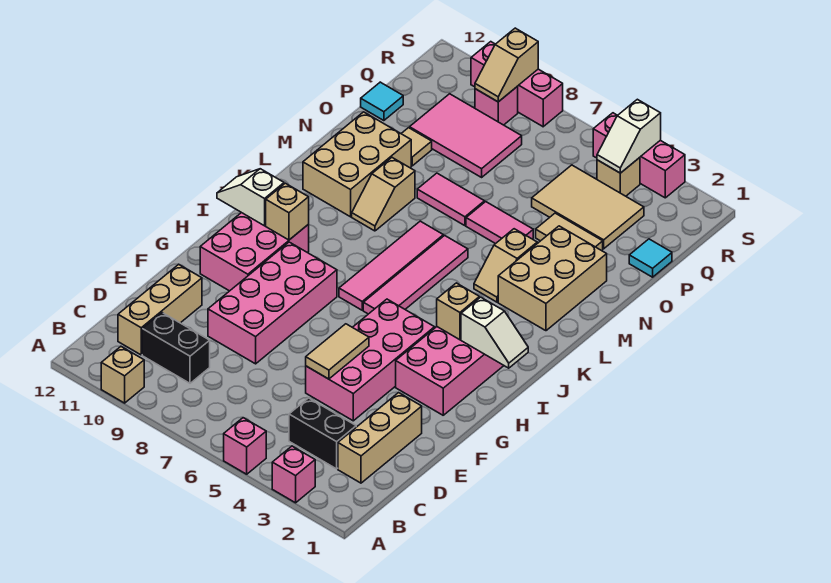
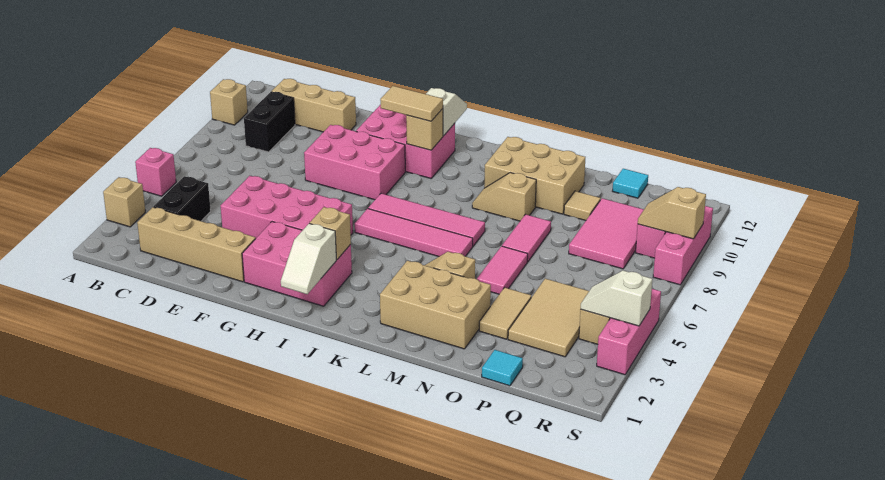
pink brick A3 level 1 -> tan brick A3 level 1
tan brick C2:E2 level 1 -> tan brick C2:F2 level 1
tan tile E5:F5 level 2 -> tan tile H10:I10 level 3
pink brick E8:H9 level 1 -> pink brick F8:H9 level 1

